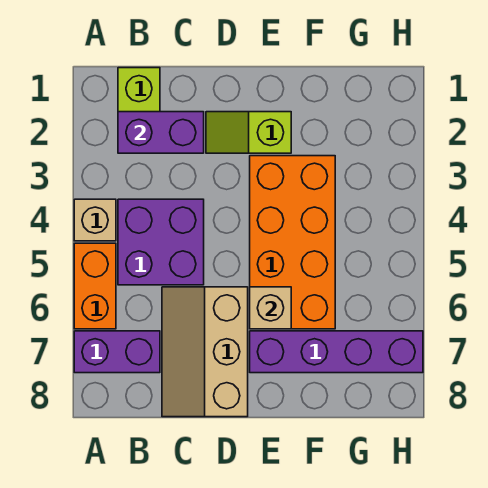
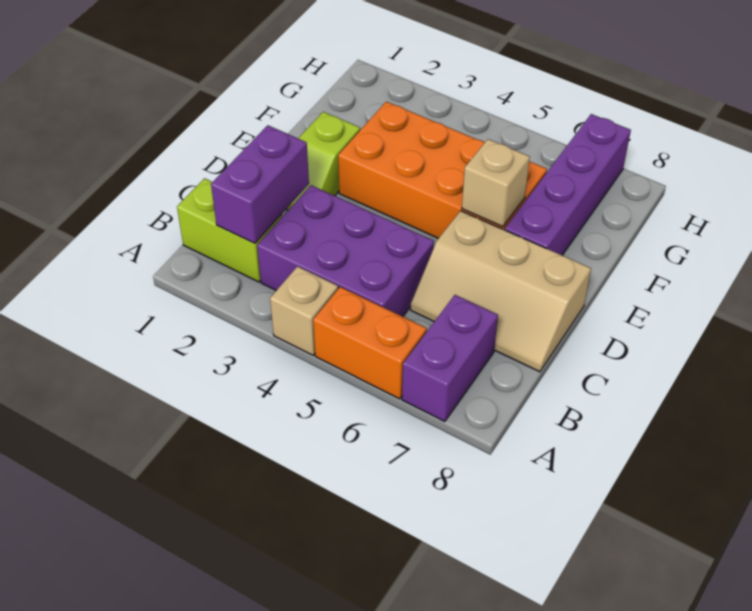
purple brick B4:C5 level 1 -> purple brick B3:C5 level 1

